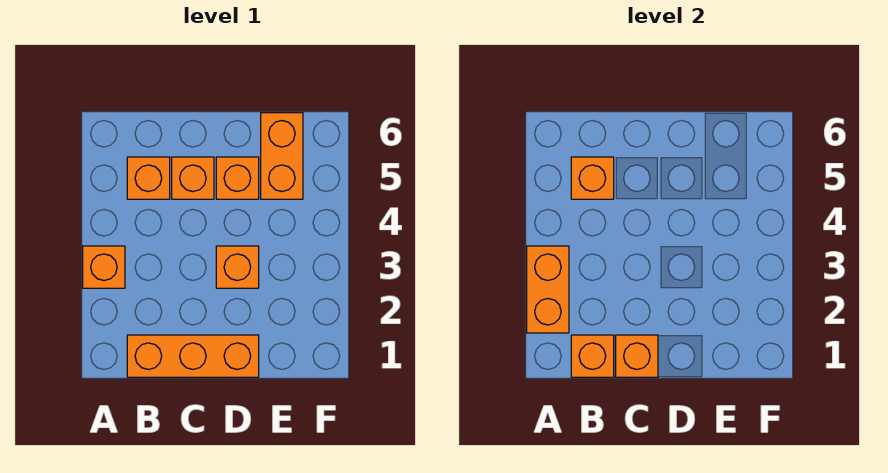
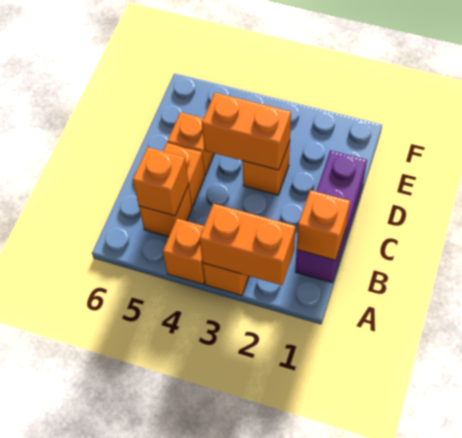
orange brick B1:D1 level 1 -> purple brick B1:D1 level 1
orange brick C1 level 2 -> orange brick A4 level 1
orange brick E5:E6 level 1 -> orange brick D3:D4 level 2

